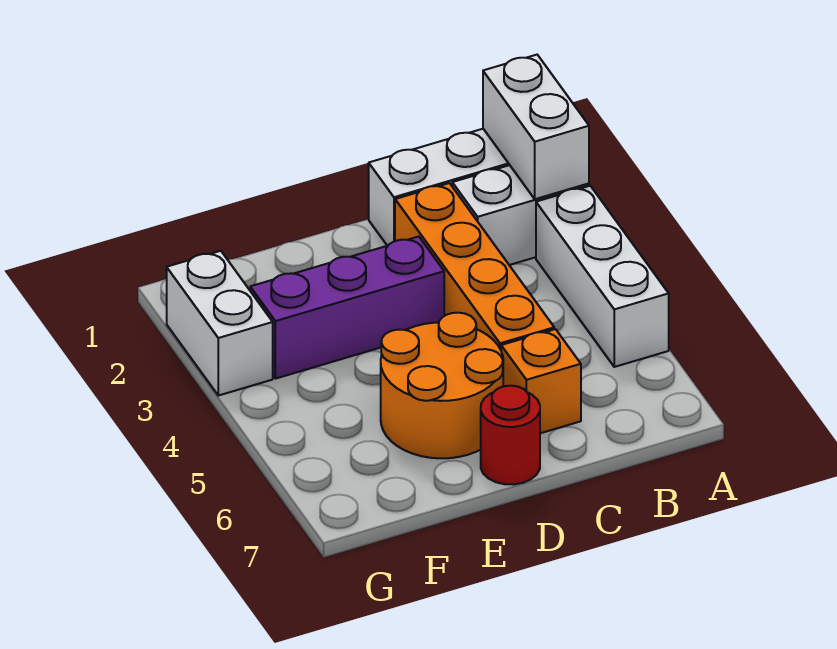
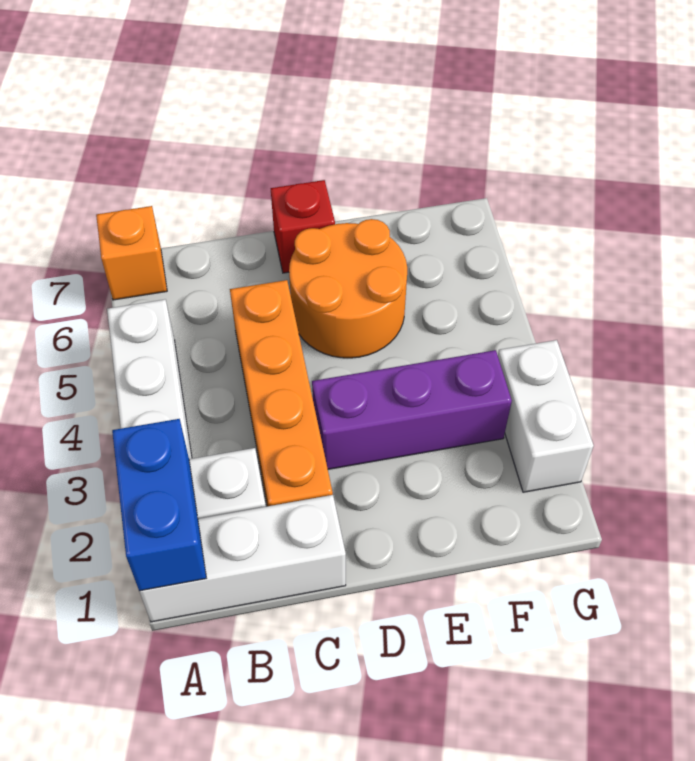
white brick A1:A2 level 2 -> blue brick A1:A2 level 2
orange brick C6 level 1 -> orange brick A7 level 1
red round brick D7 level 1 -> red brick D7 level 1

